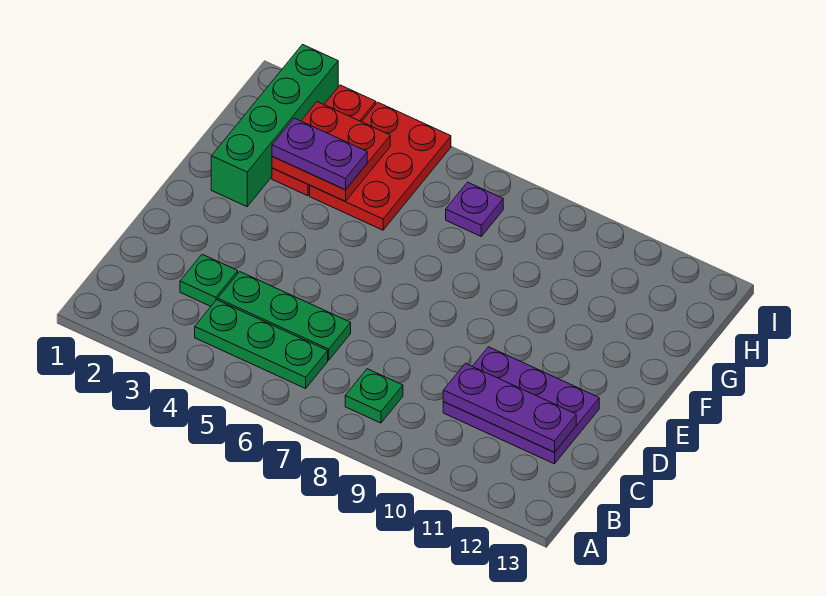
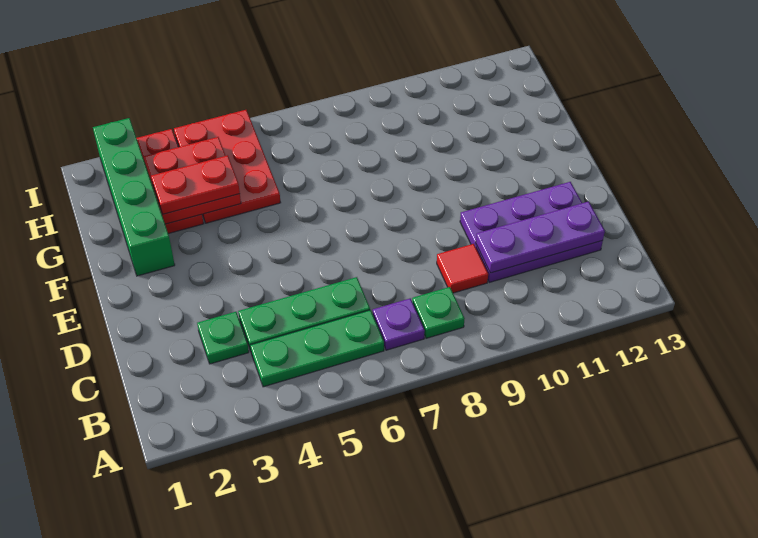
none -> red tile C9 level 1
purple plate G3:G4 level 3 -> red plate G3:G4 level 3
purple plate H7 level 1 -> purple plate B7 level 1

